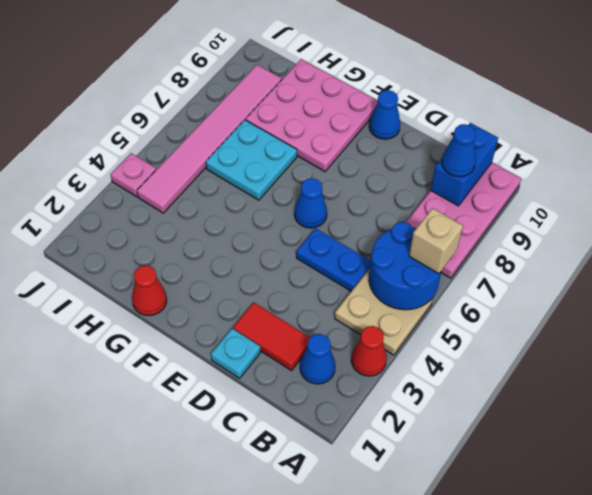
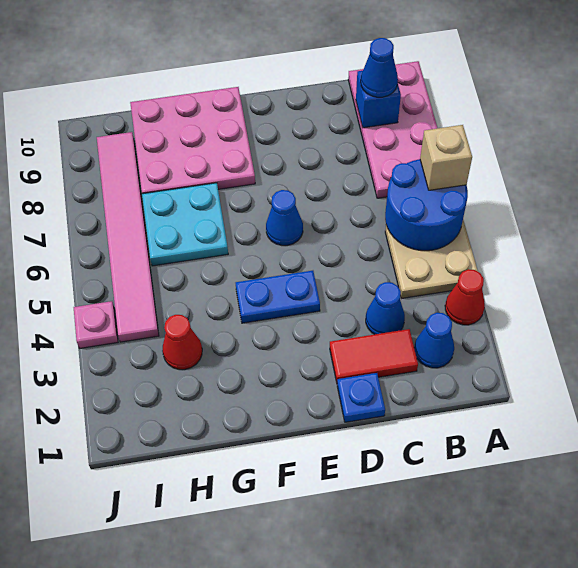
blue brick B9:B10 level 2 -> blue brick B9 level 2
blue plate C5:D5 level 1 -> blue plate E4:F4 level 1
cyan plate D1 level 1 -> blue plate D1 level 1
blue cone E10 level 1 -> blue cone C3 level 1
red cone G1 level 1 -> red cone H3 level 1

